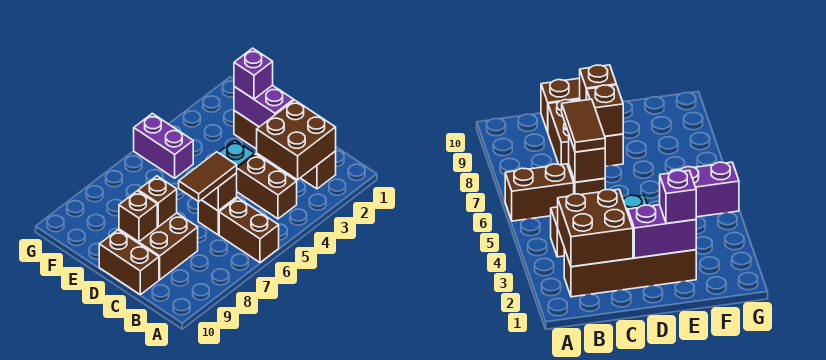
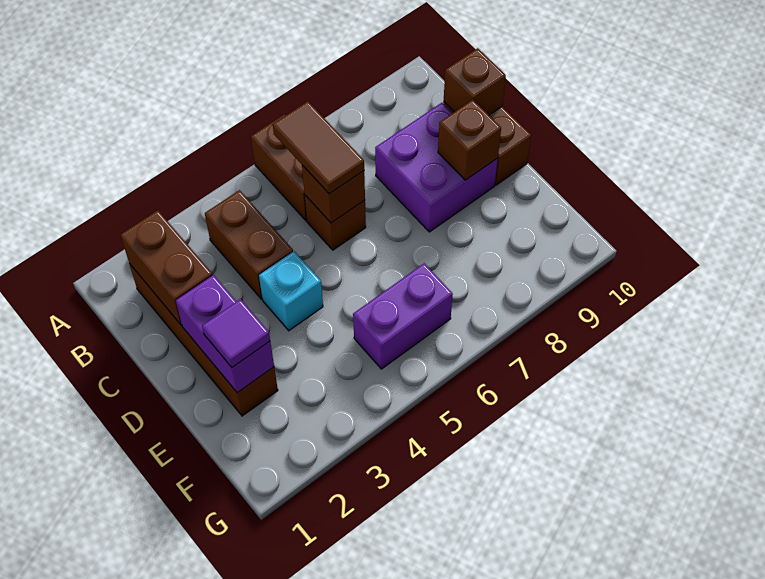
brown brick B2:C3 level 2 -> brown brick B2:C2 level 2
brown tile C6:C7 level 3 -> brown tile B6:C6 level 3
brown brick C8:D9 level 1 -> purple brick C8:D9 level 1
brown brick D8 level 2 -> brown brick C10 level 2
purple brick E2 level 3 -> purple tile E2 level 3
purple brick F5:G5 level 1 -> purple brick F5:F6 level 1

